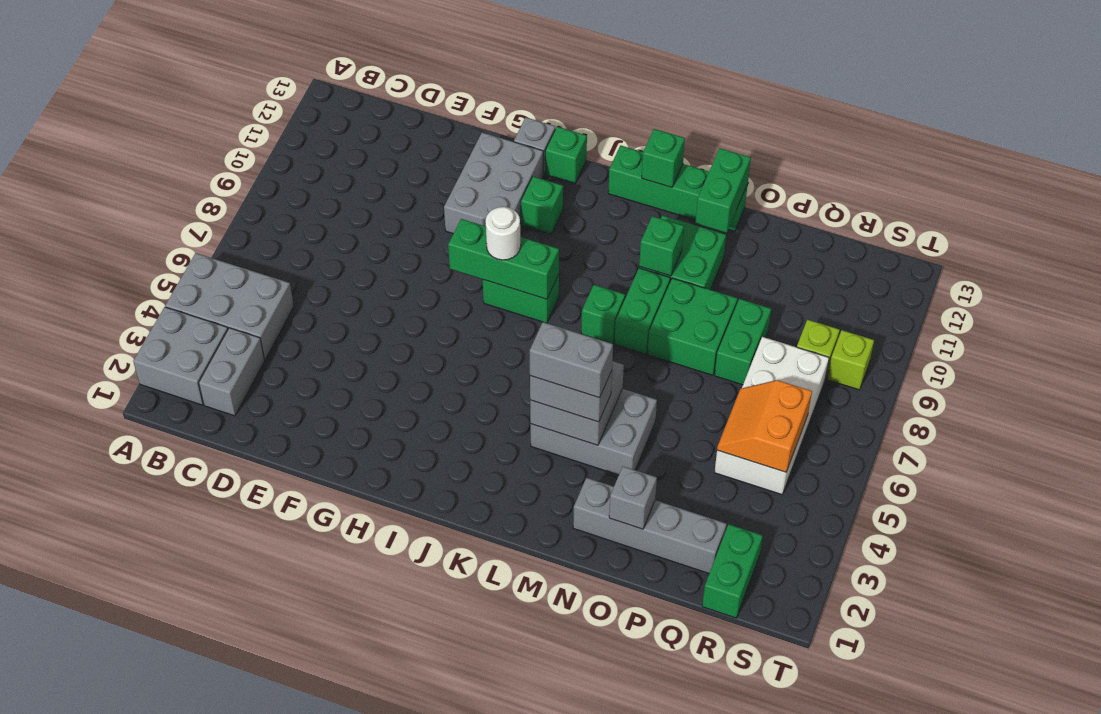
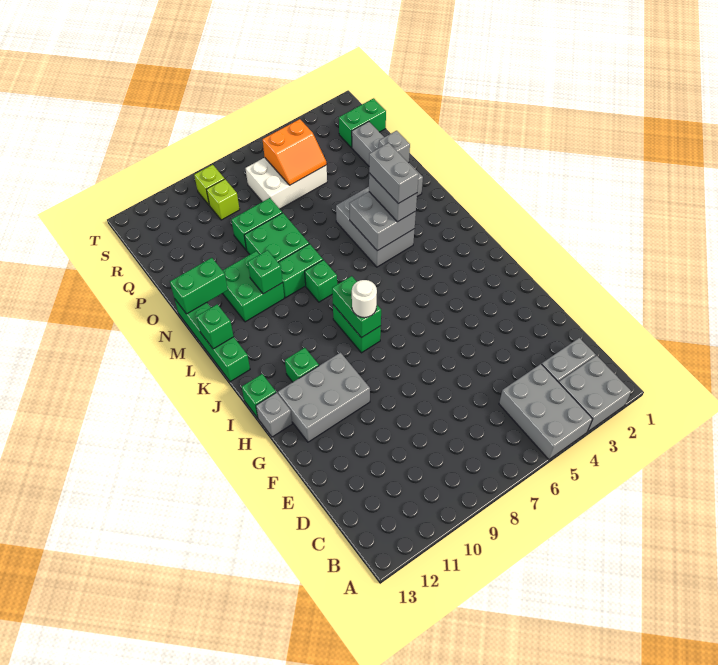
green brick H8:J8 level 2 -> green brick I8:J8 level 2
white brick Q5:R8 level 1 -> white brick Q5:R7 level 1

